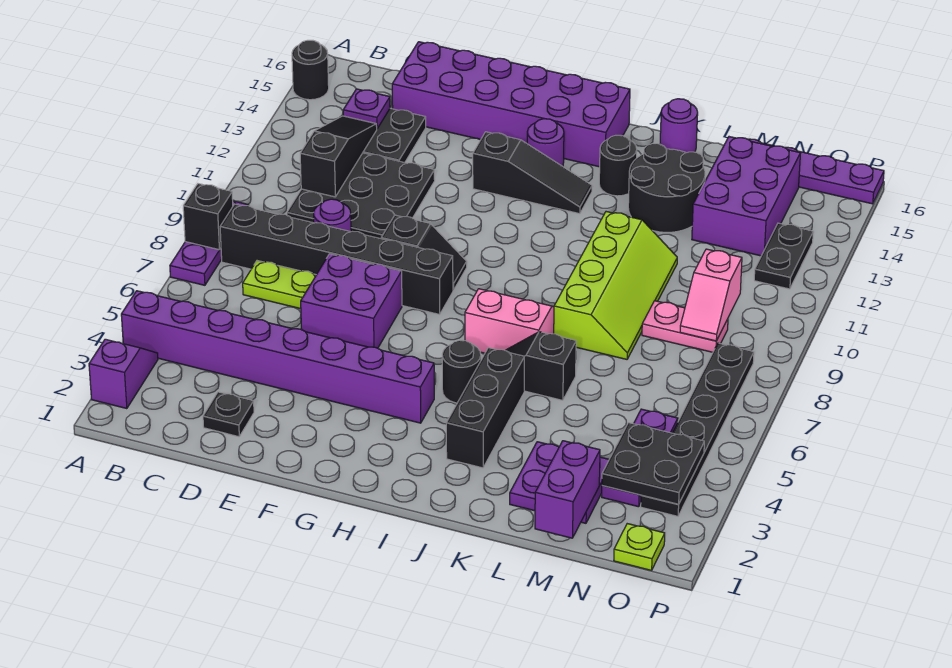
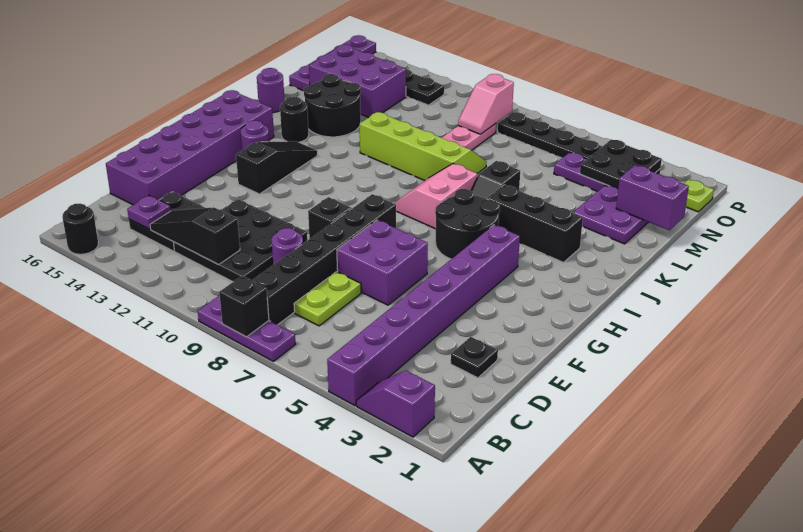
black round brick I5 level 1 -> black round brick H5:I6 level 1
pink slope N9:N10 level 2 top 10 -> pink slope N9:O9 level 2 top O

